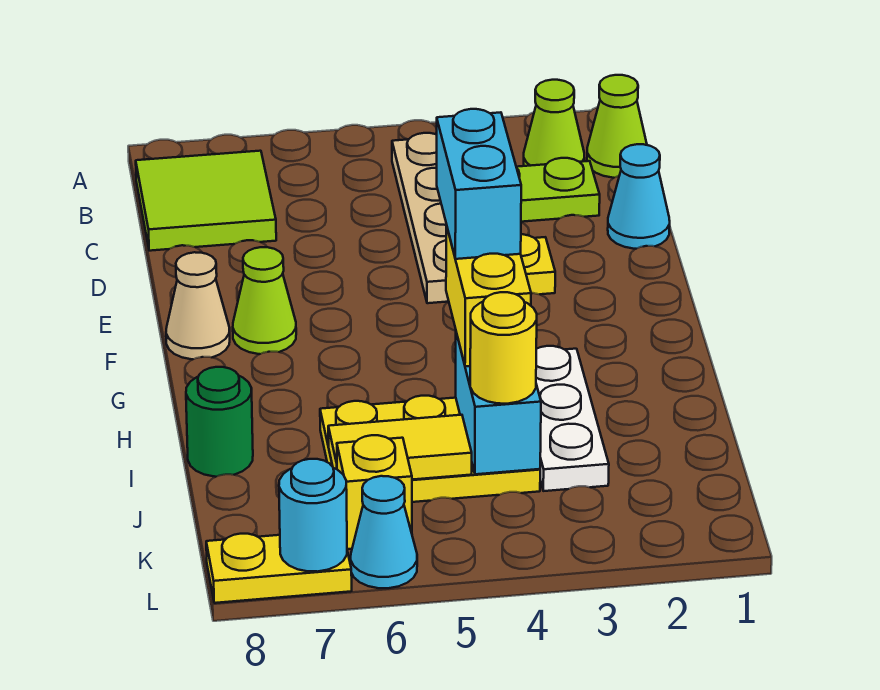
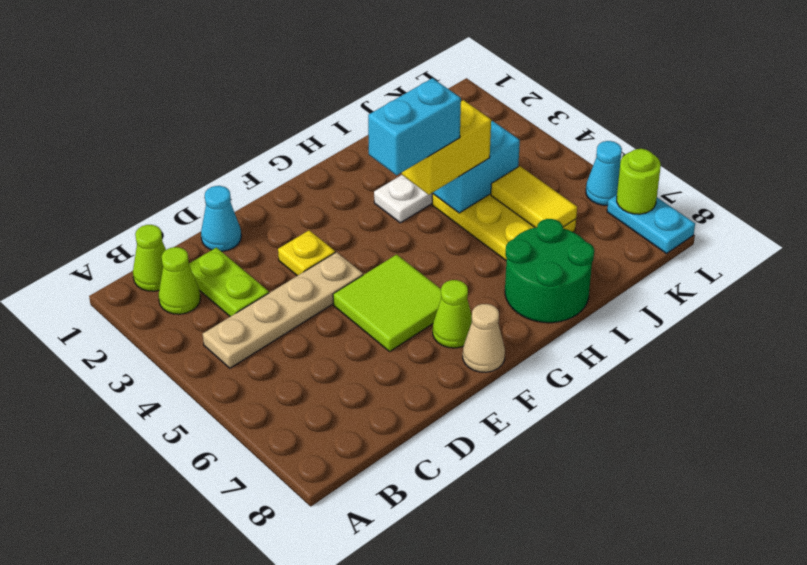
lime tile B7:C8 level 1 -> lime tile E5:F6 level 1
green round brick I8 level 1 -> green round brick H7:I8 level 1
yellow round brick J4 level 3 -> none
yellow brick K6 level 1 -> none
yellow plate L7:L8 level 1 -> cyan plate L7:L8 level 1
cyan round brick L7 level 2 -> lime round brick L7 level 2

